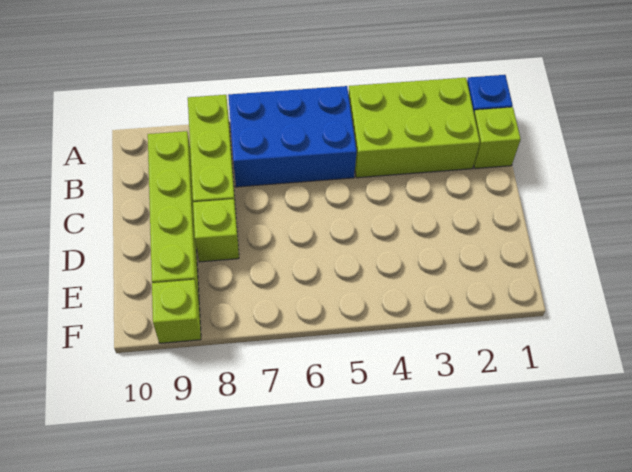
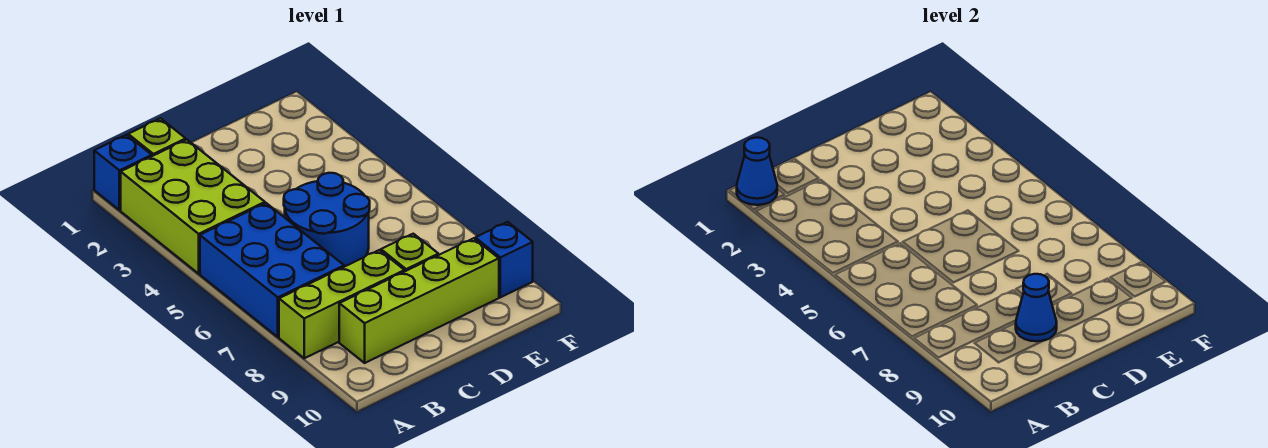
none -> blue cone A1 level 2
none -> blue round brick C5:D6 level 1
none -> blue cone C9 level 2
lime brick F9 level 1 -> blue brick F9 level 1

